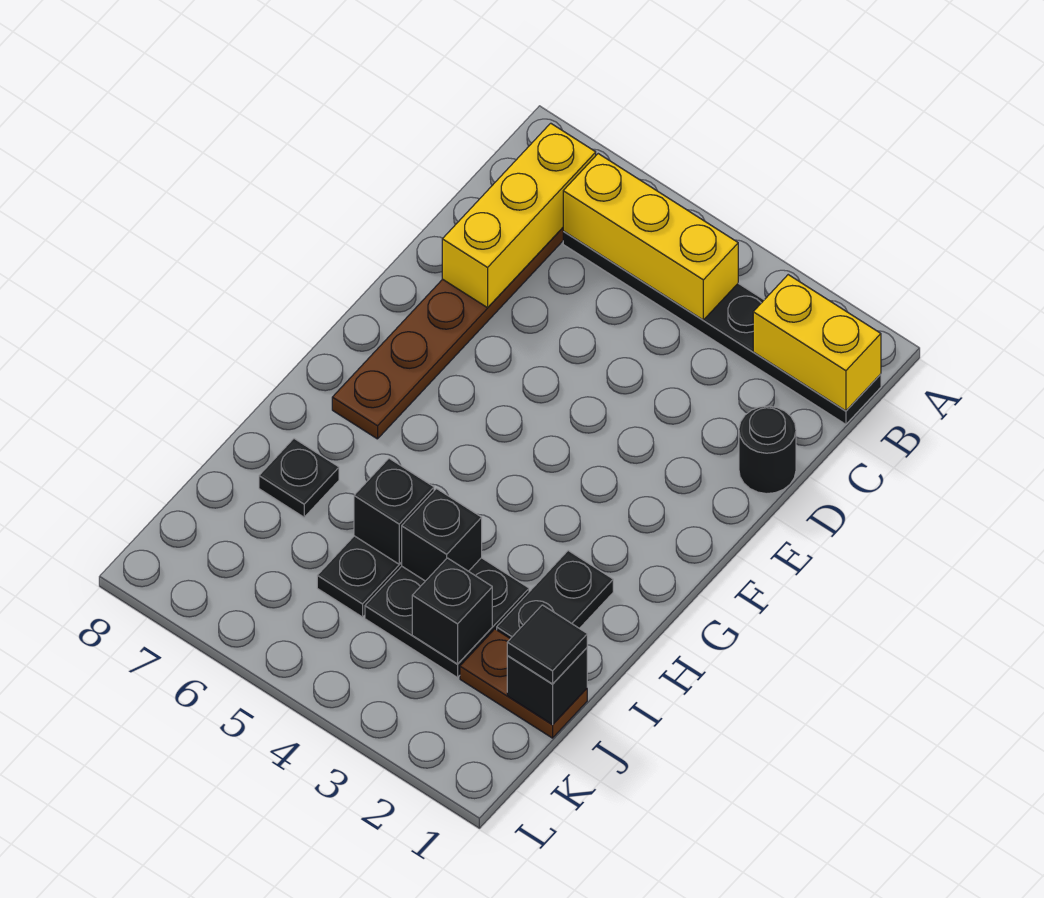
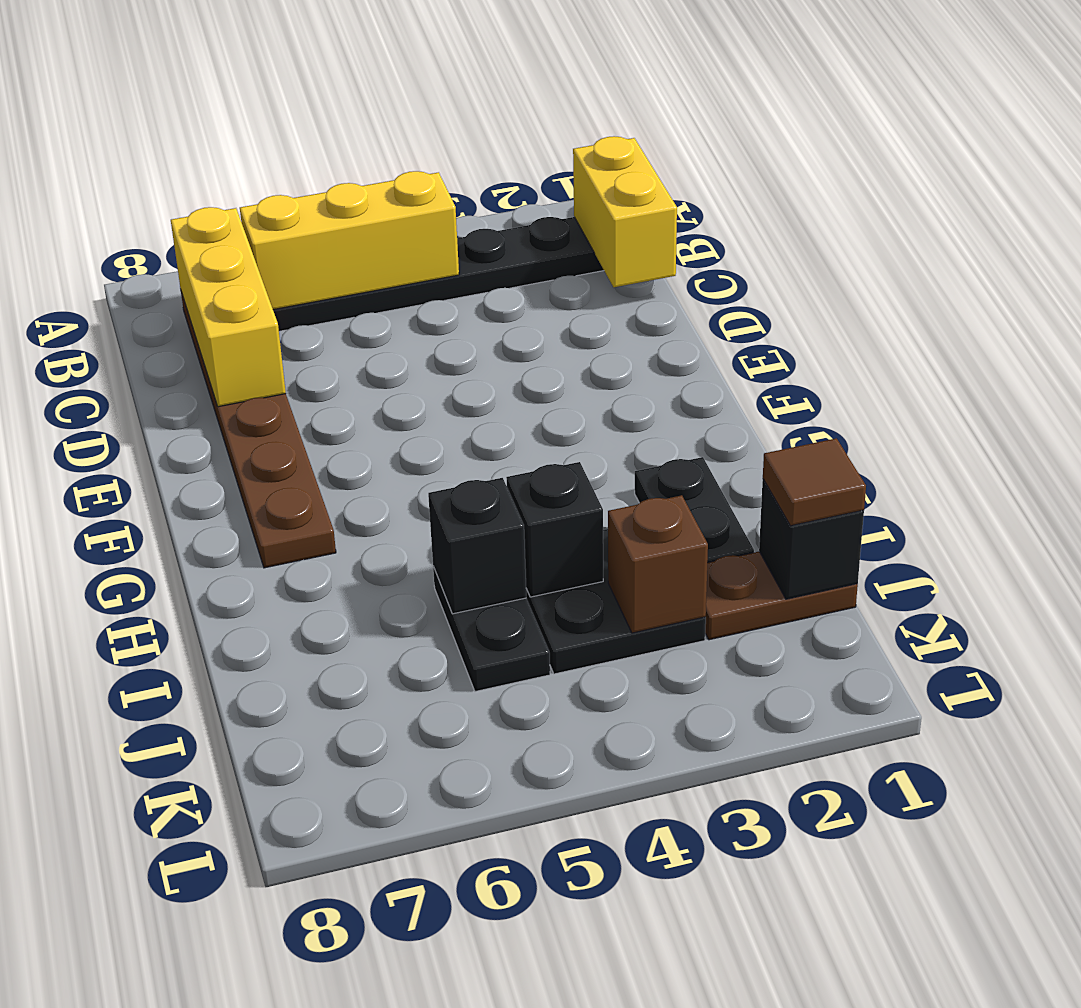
yellow brick B1:B2 level 2 -> yellow brick B1:C1 level 2
black round brick D1 level 1 -> none
black plate I7 level 1 -> none
black tile J1 level 3 -> brown tile J1 level 3
black brick J3 level 2 -> brown brick J3 level 2

